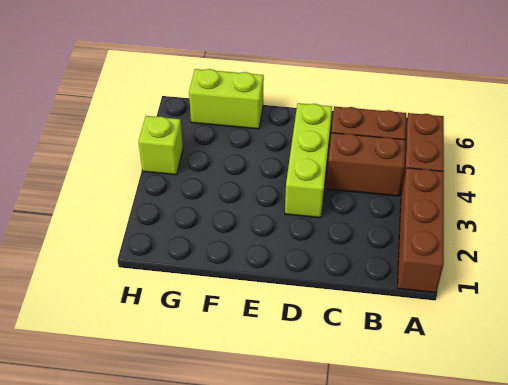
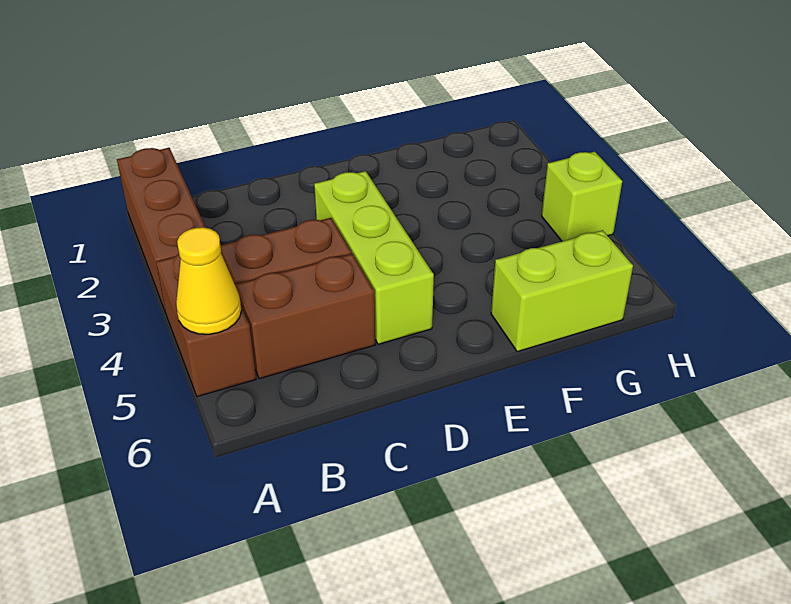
none -> yellow cone A5 level 2

